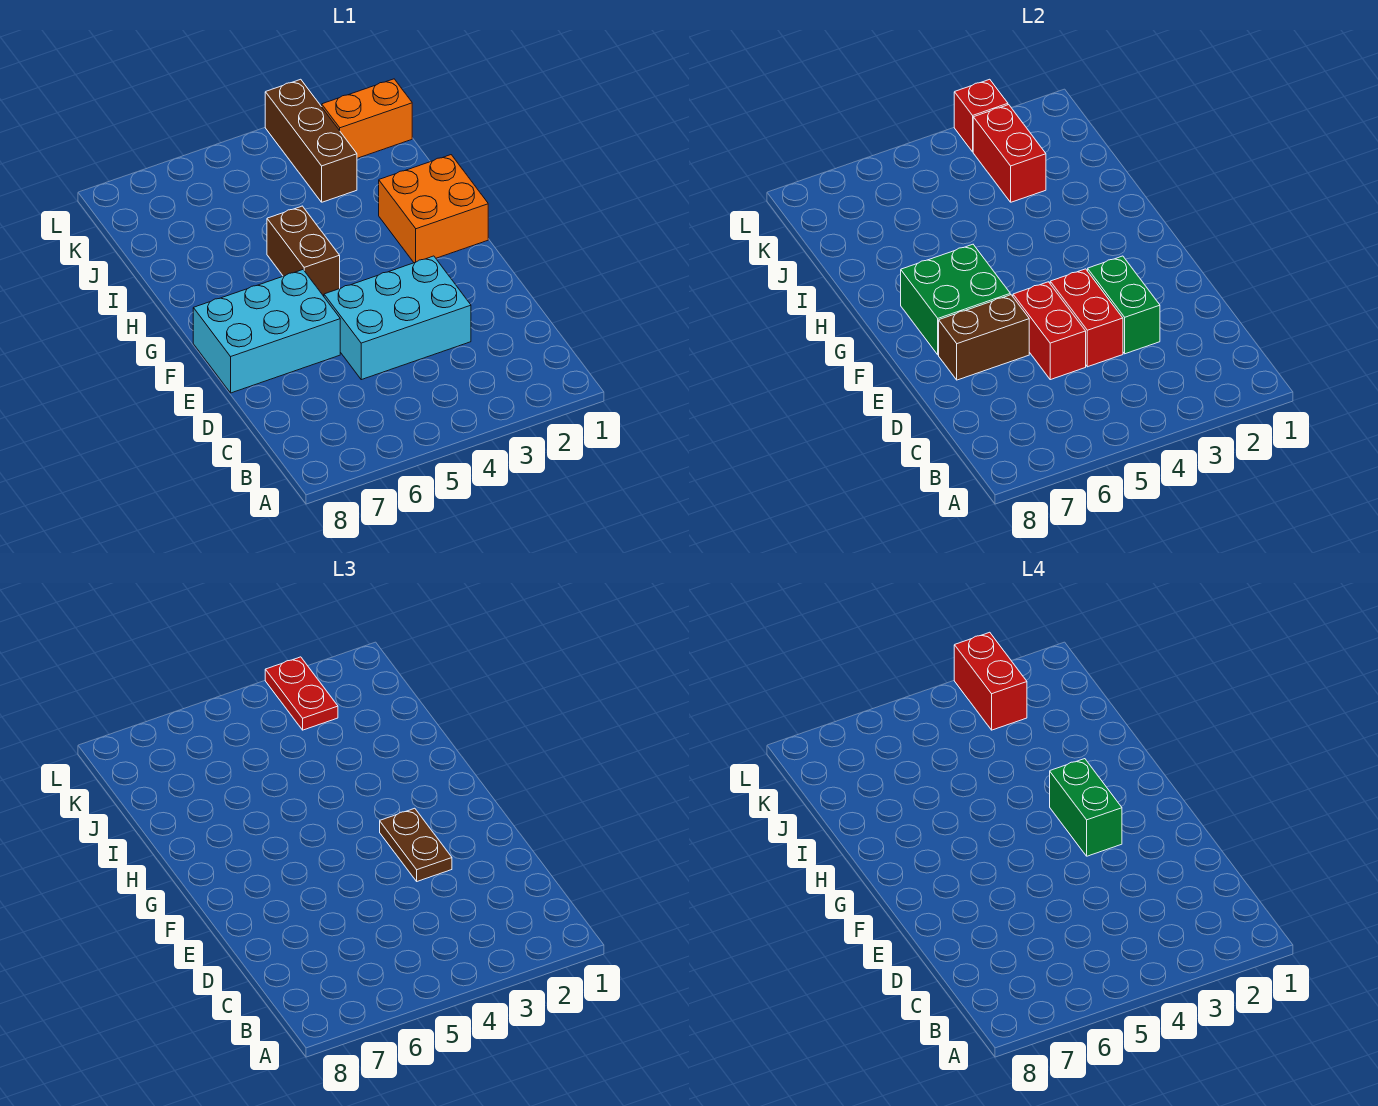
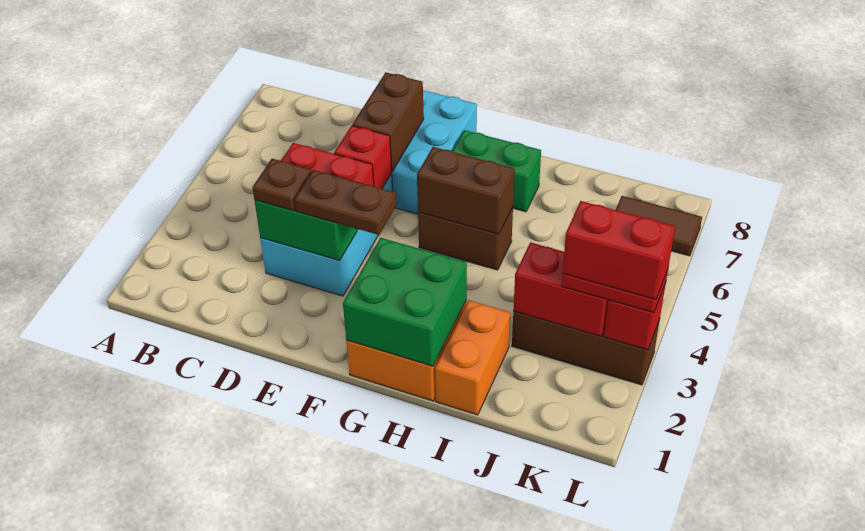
none -> brown plate D3 level 3
red brick D5:E5 level 2 -> red brick E5 level 2
green brick F3:G3 level 4 -> green brick G7:H7 level 1
green brick F6:G7 level 2 -> green brick G1:H2 level 2
none -> brown brick G5:H5 level 2
orange brick K1:K2 level 1 -> orange brick I1:I2 level 1
none -> brown tile K7:L7 level 1

